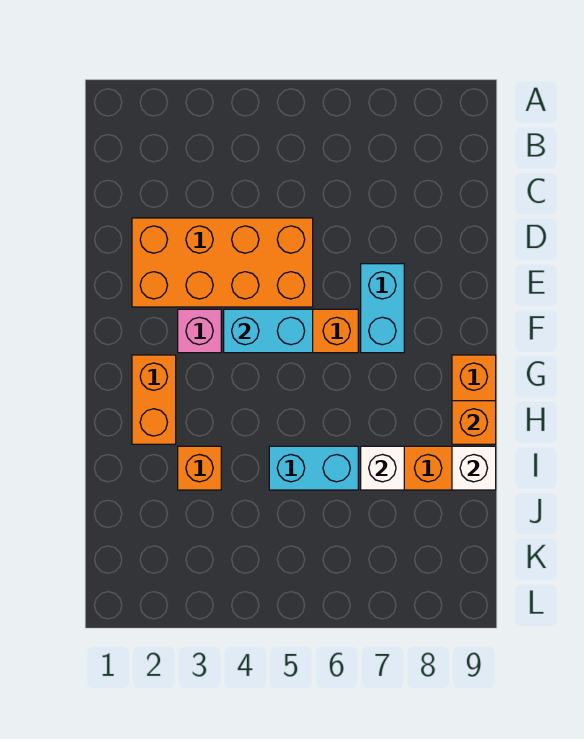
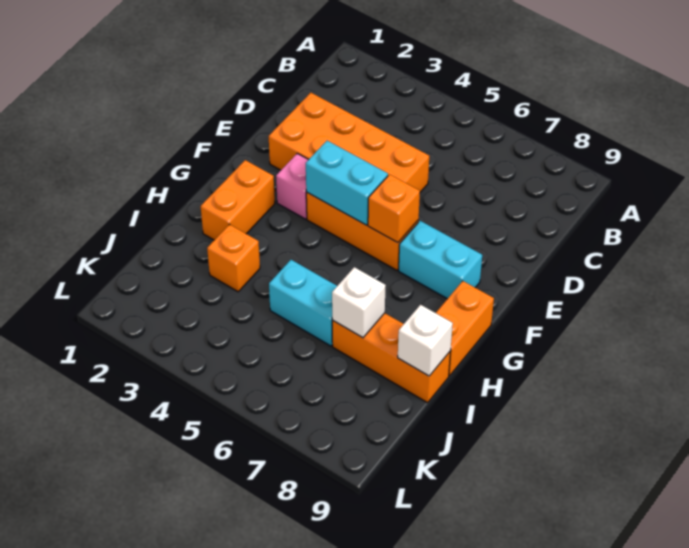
cyan brick E7:F7 level 1 -> cyan brick F7:F8 level 1
orange brick H9 level 2 -> orange brick F6 level 2

